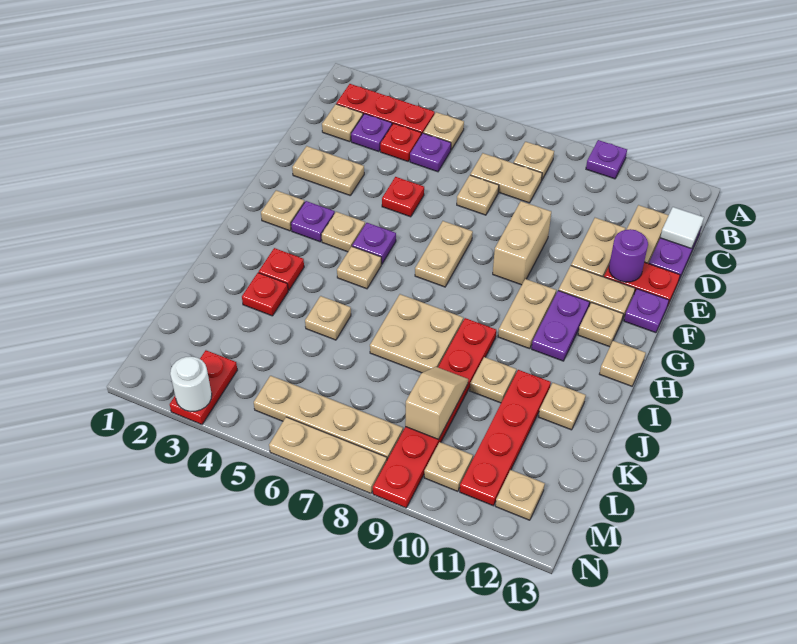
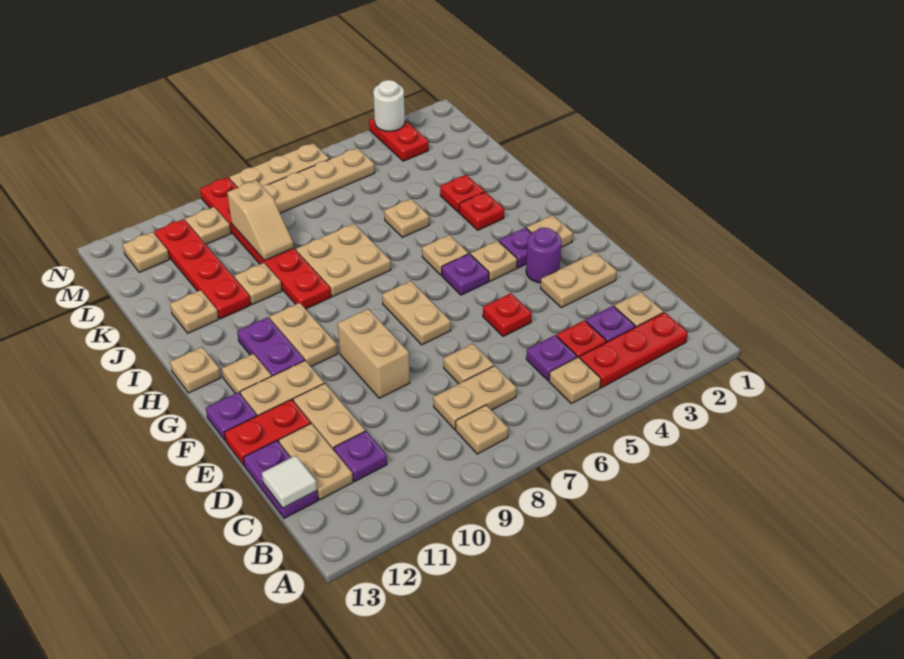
purple plate A10 level 1 -> purple plate C11 level 1
purple round brick E12 level 2 -> purple round brick F3 level 1

